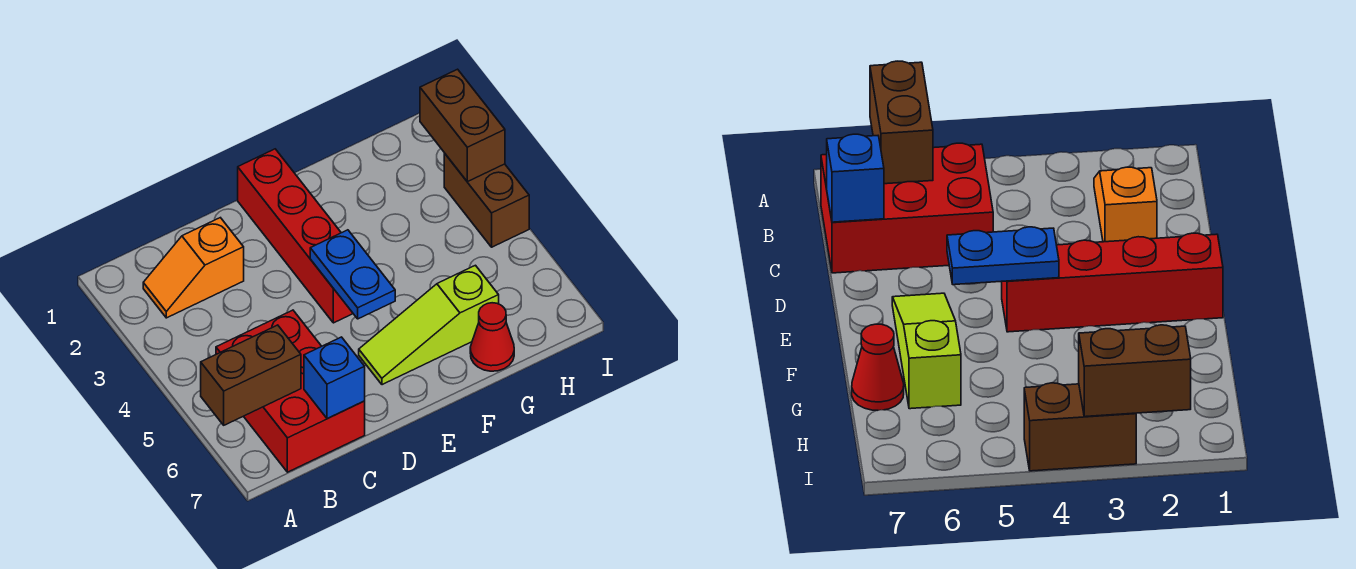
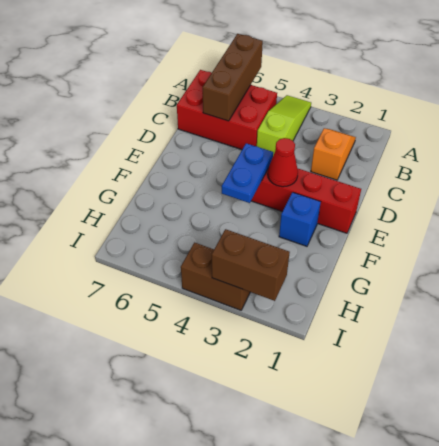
brown brick A6:B6 level 2 -> brown brick A6:C6 level 2
blue brick C7 level 2 -> blue brick F2 level 1
blue plate E4:E5 level 2 -> blue plate E4:F4 level 2
lime slope E6:G6 level 1 top G -> lime slope A4:C4 level 1 top C
red cone G7 level 1 -> red cone E3 level 2

